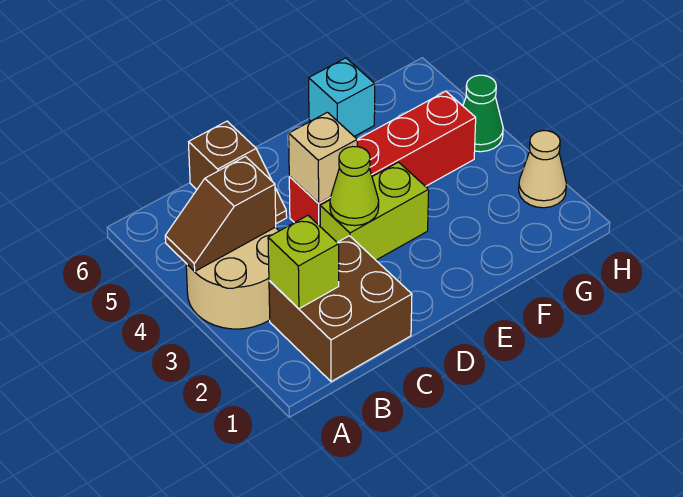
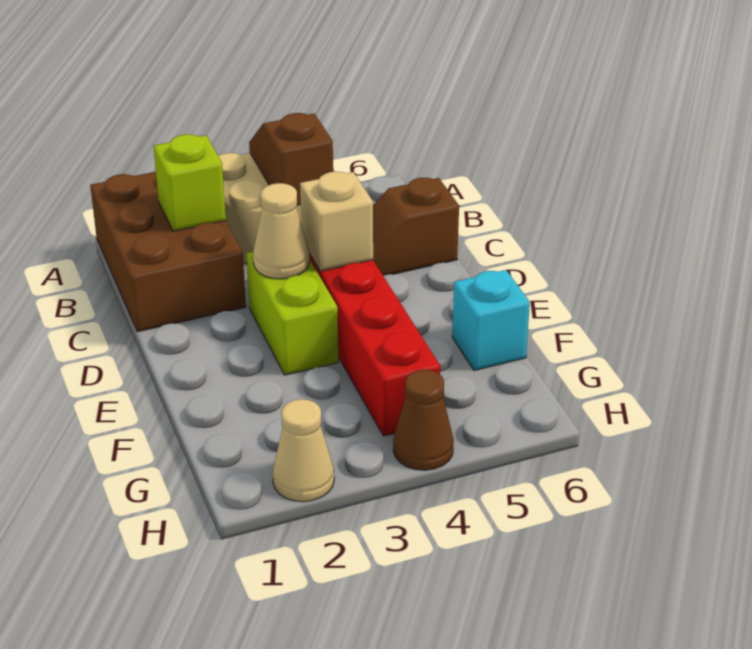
brown brick B1:C2 level 1 -> brown brick A1:C2 level 1
lime cone D3 level 2 -> tan cone D3 level 2
green cone H4 level 1 -> brown cone H4 level 1

